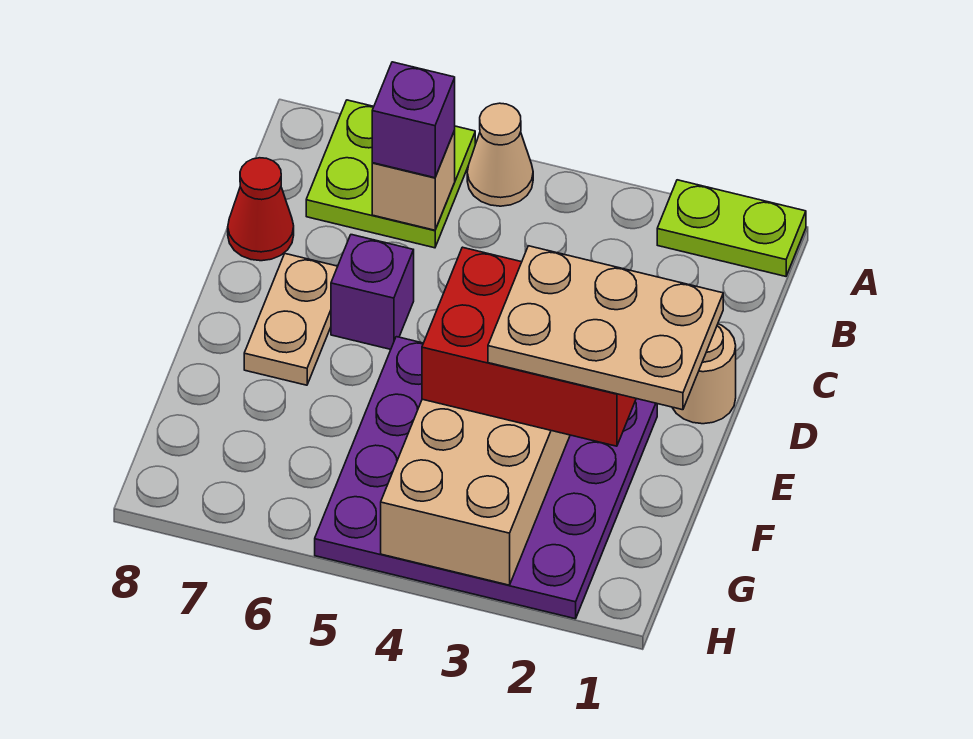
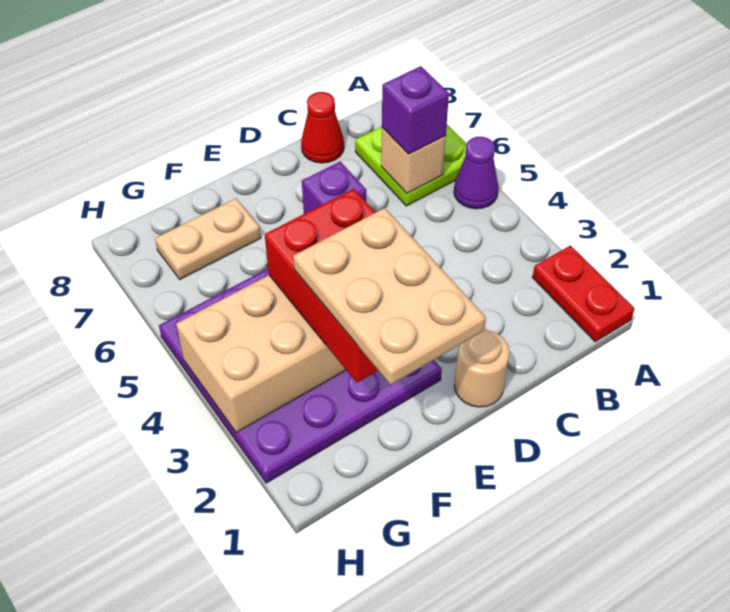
lime plate A1:A2 level 1 -> red plate A1:A2 level 1
tan cone A5 level 1 -> purple cone A5 level 1
tan plate D7:E7 level 1 -> tan plate F7:G7 level 1

